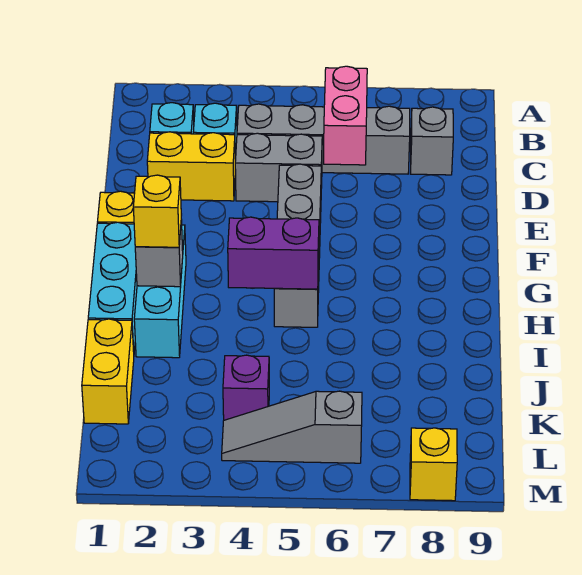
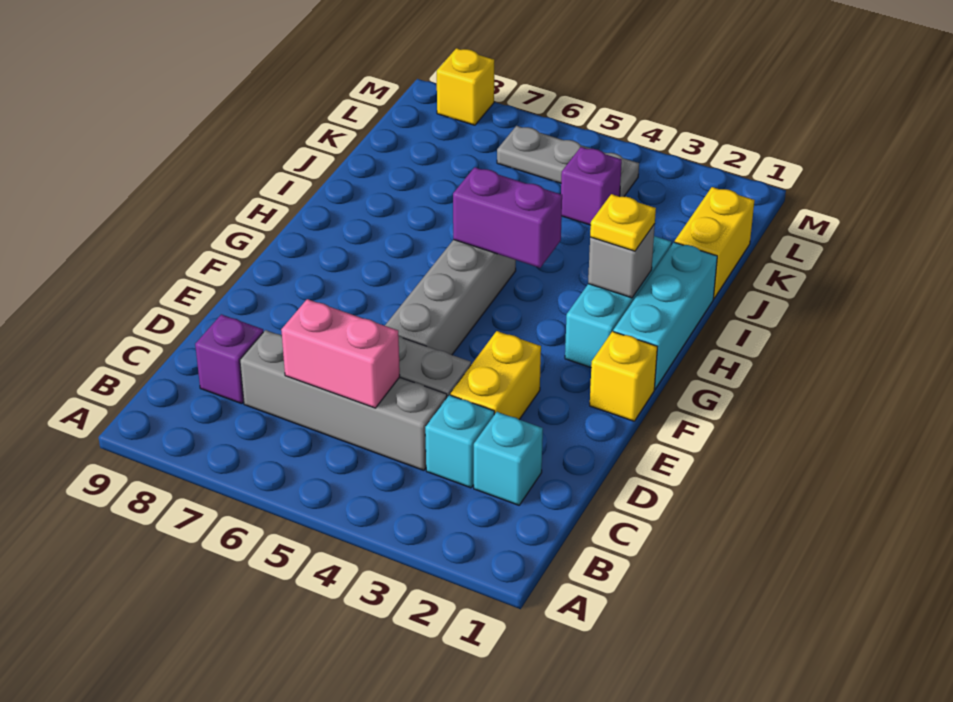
pink brick C6:D6 level 2 -> pink brick C5:C6 level 2
grey brick C8 level 1 -> purple brick C8 level 1
yellow brick D2:D3 level 1 -> yellow brick D3:E3 level 1
yellow brick H2 level 3 -> yellow plate H2 level 3
grey slope L4:L6 level 1 top 6 -> grey plate L4:L6 level 1

